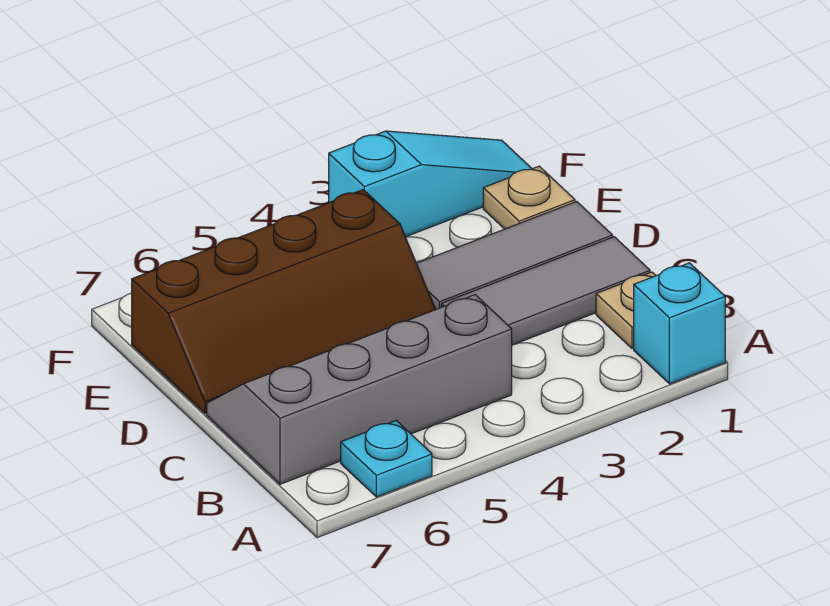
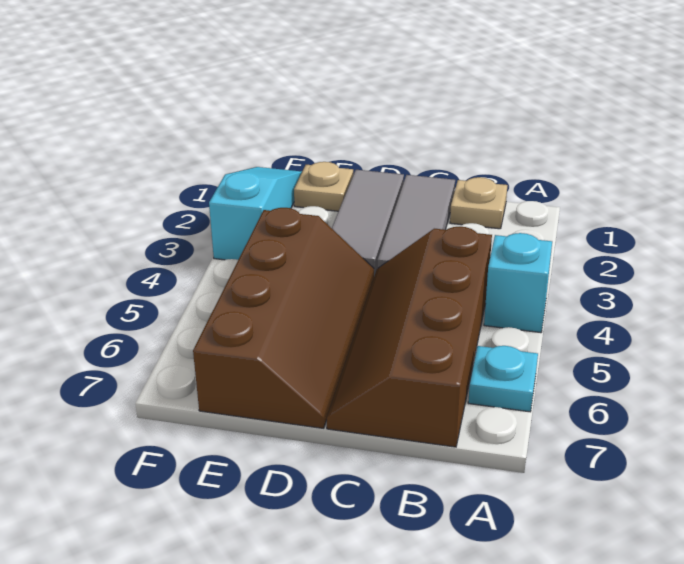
cyan brick A1 level 1 -> cyan brick A4 level 1
grey slope B4:C7 level 1 top B -> brown slope B4:C7 level 1 top B

